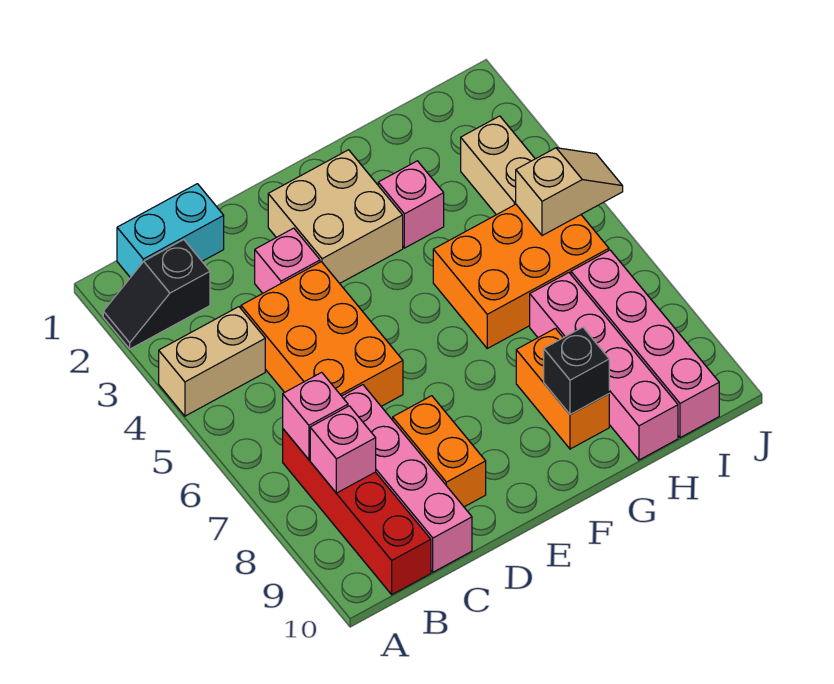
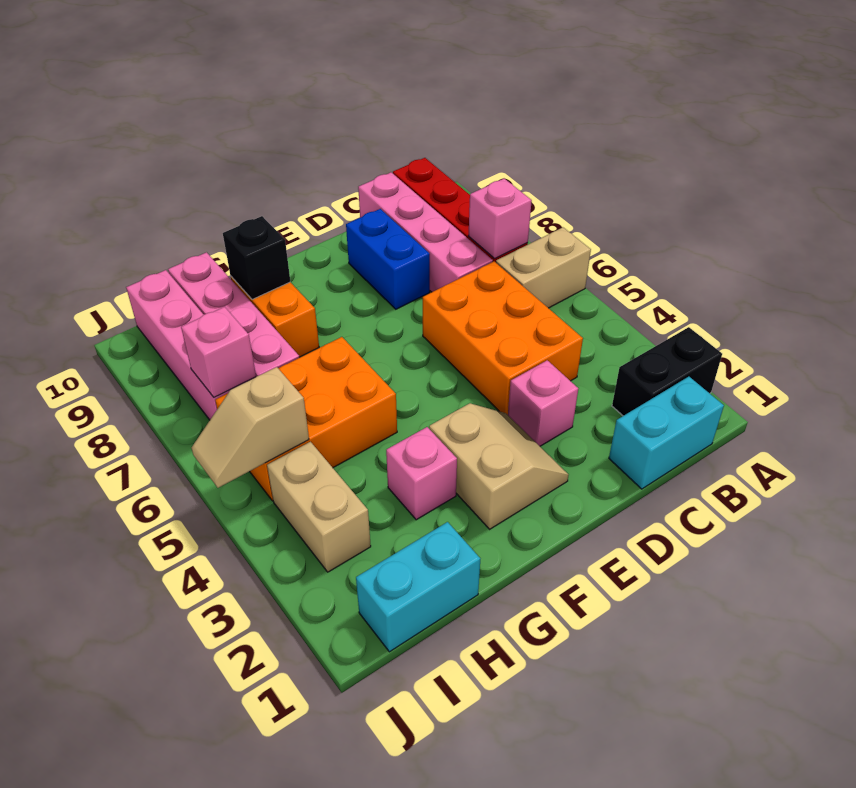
black slope A2:B2 level 1 top B -> black brick A2:B2 level 1
tan brick A4:B4 level 1 -> tan brick A6:B6 level 1
pink brick B8 level 2 -> pink brick I7 level 2
orange brick D8:D9 level 1 -> blue brick D8:D9 level 1
tan brick E2:F3 level 1 -> tan slope E2:F3 level 1 top F
none -> cyan brick H1:I1 level 1

